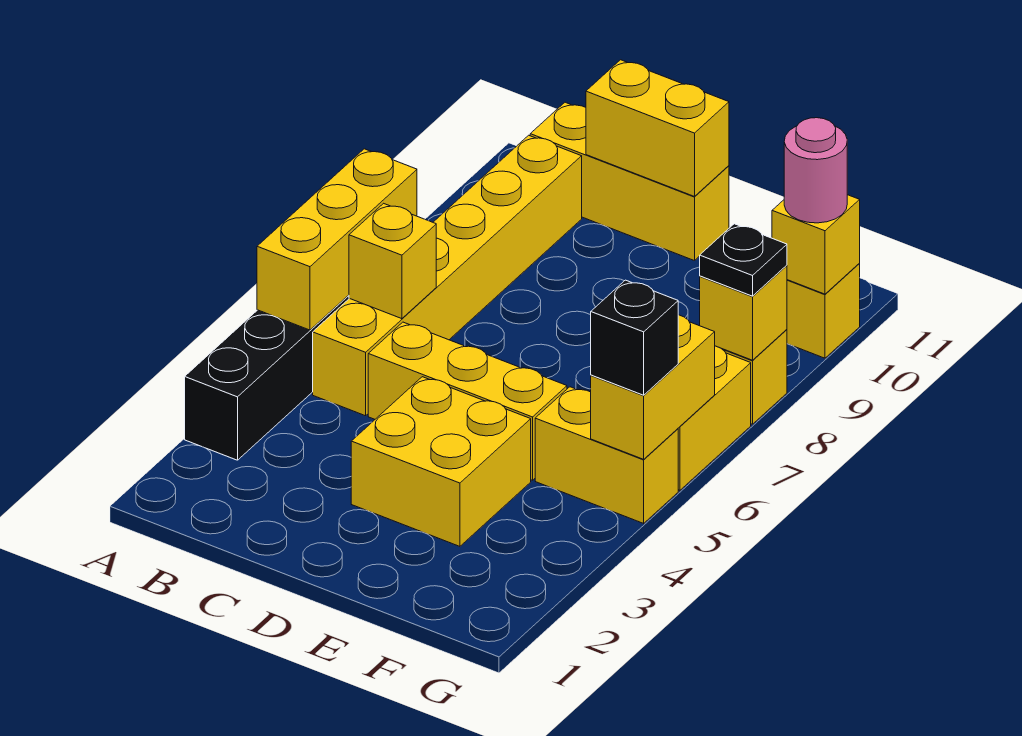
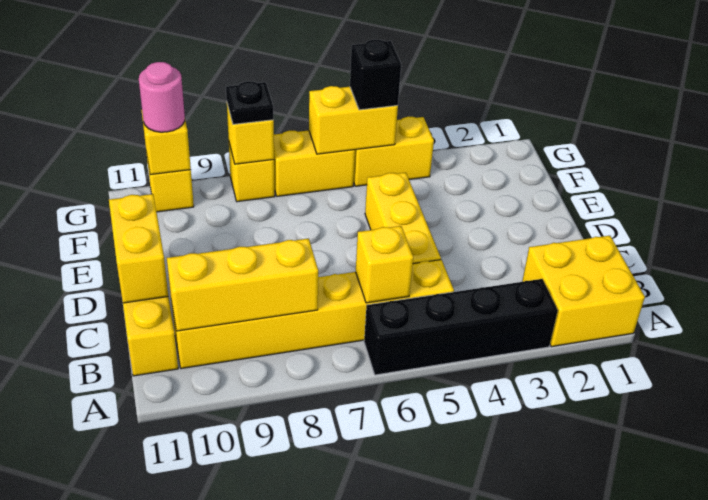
yellow brick A5:A7 level 2 -> yellow brick B8:B10 level 2
yellow brick D3:E4 level 1 -> yellow brick A1:B2 level 1
yellow brick F5:G5 level 1 -> yellow brick G4:G5 level 1

